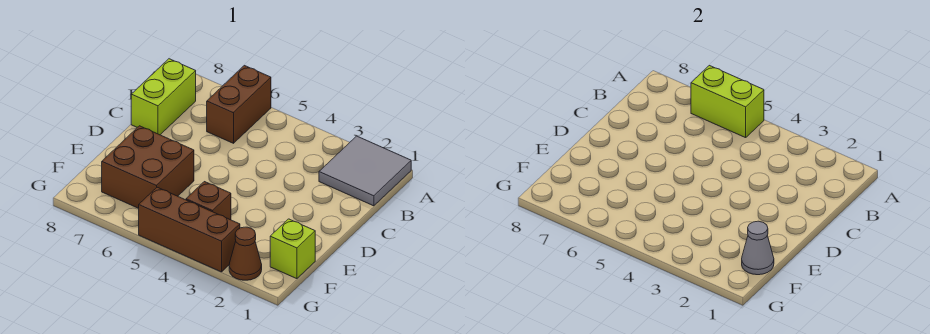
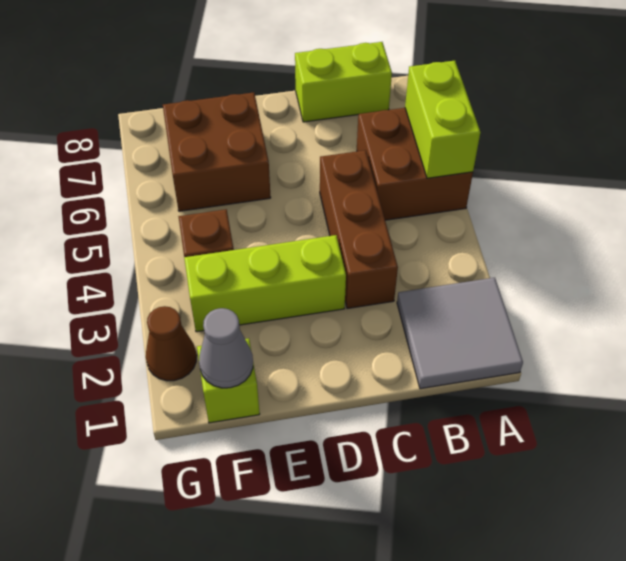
brown brick A6:B6 level 1 -> brown brick A5:B6 level 1
none -> lime brick D3:F3 level 1
brown brick G3:G5 level 1 -> brown brick C3:C5 level 1

